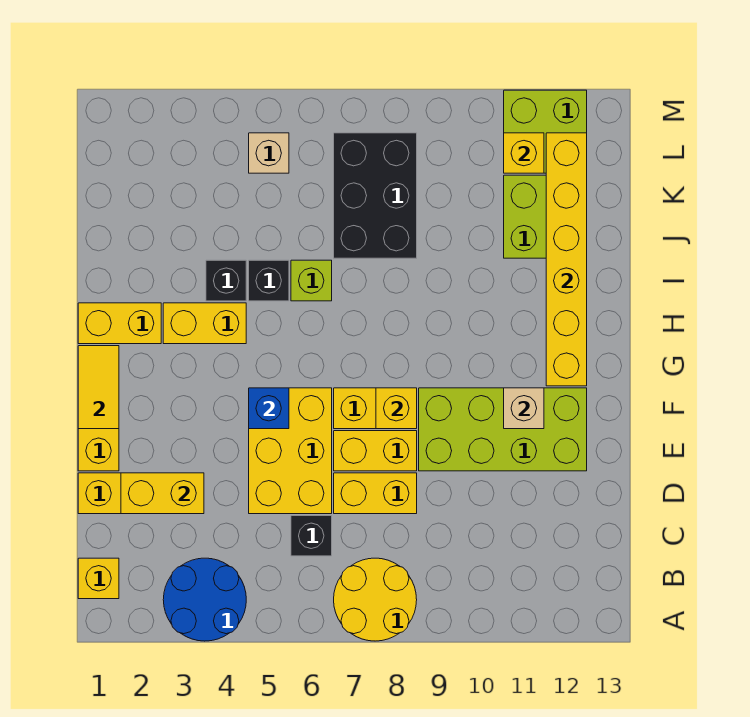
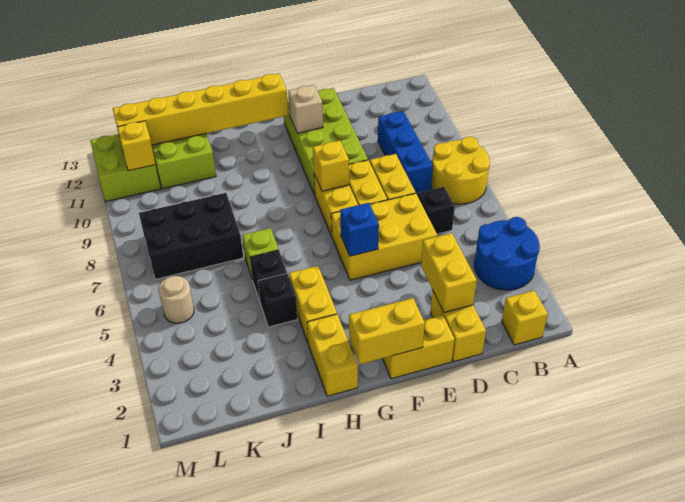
none -> blue brick C8:C10 level 1
yellow tile F1:G1 level 2 -> yellow brick F1:G1 level 2
tan brick L5 level 1 -> tan round brick L5 level 1

